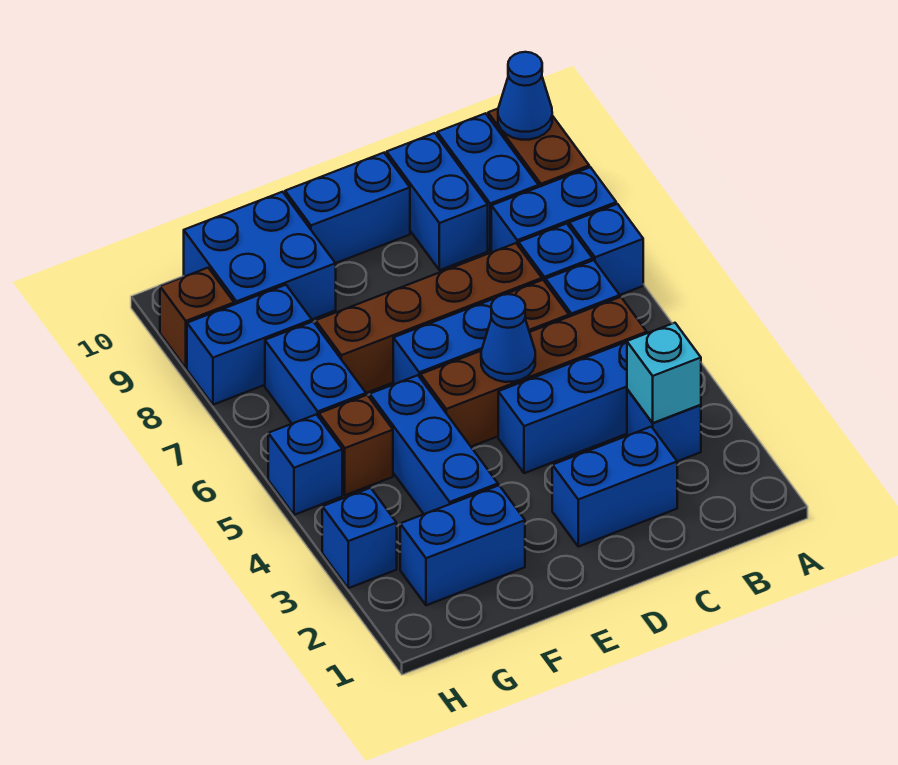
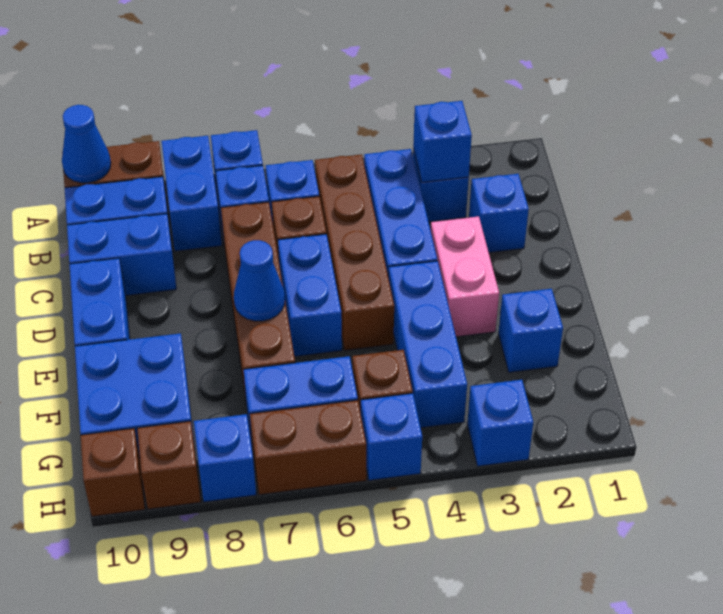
cyan brick B3 level 2 -> blue brick B3 level 2
blue brick C2:D2 level 1 -> blue brick C2 level 1
none -> pink brick D3:E3 level 1
blue cone D5 level 2 -> blue cone E7 level 2
blue brick F2:G2 level 1 -> blue brick F2 level 1
blue brick F3:F5 level 1 -> blue brick E4:G4 level 1
blue brick G8:H8 level 1 -> blue brick H8 level 1
none -> brown brick H6:H7 level 1
none -> brown brick H10 level 1

